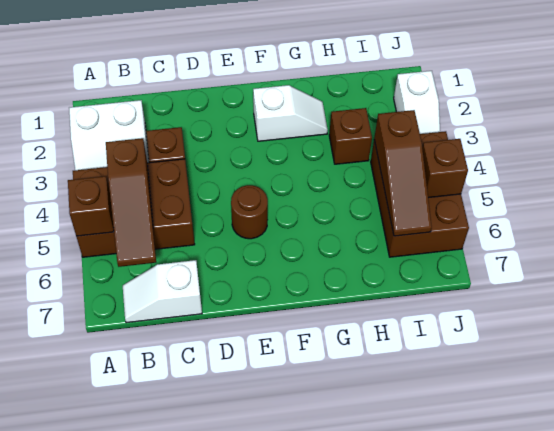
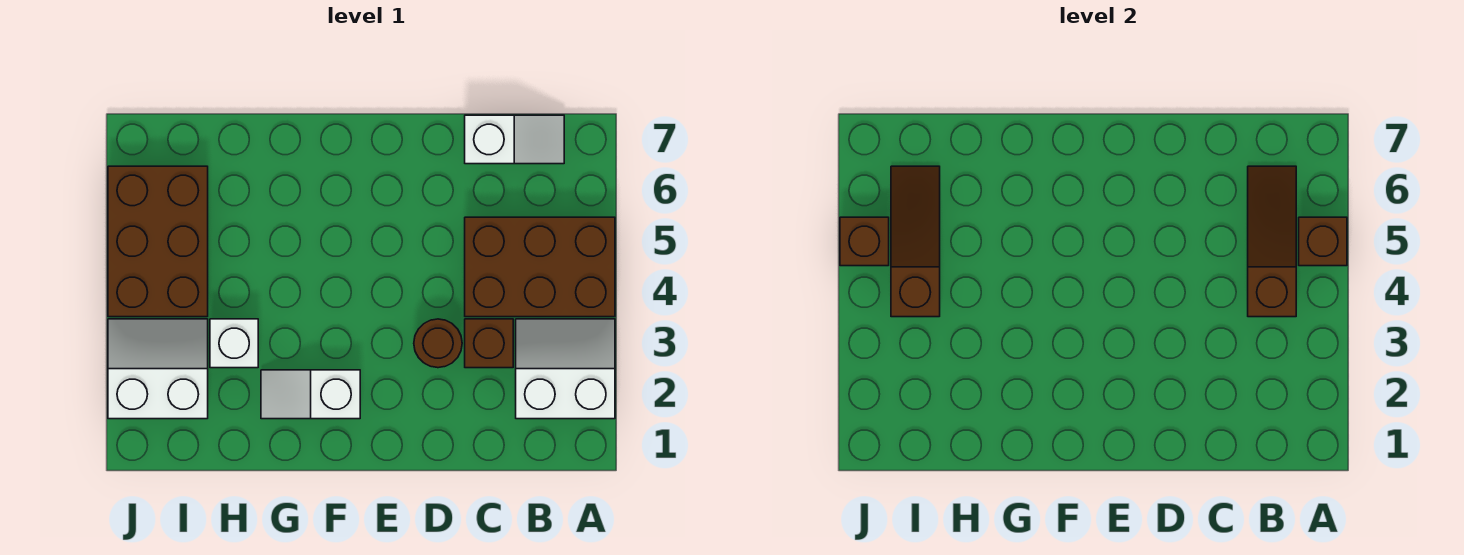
brown round brick E5 level 1 -> brown round brick D3 level 1
brown brick H3 level 1 -> white brick H3 level 1
white slope J2:J3 level 1 top 2 -> white slope I2:J3 level 1 top 2

